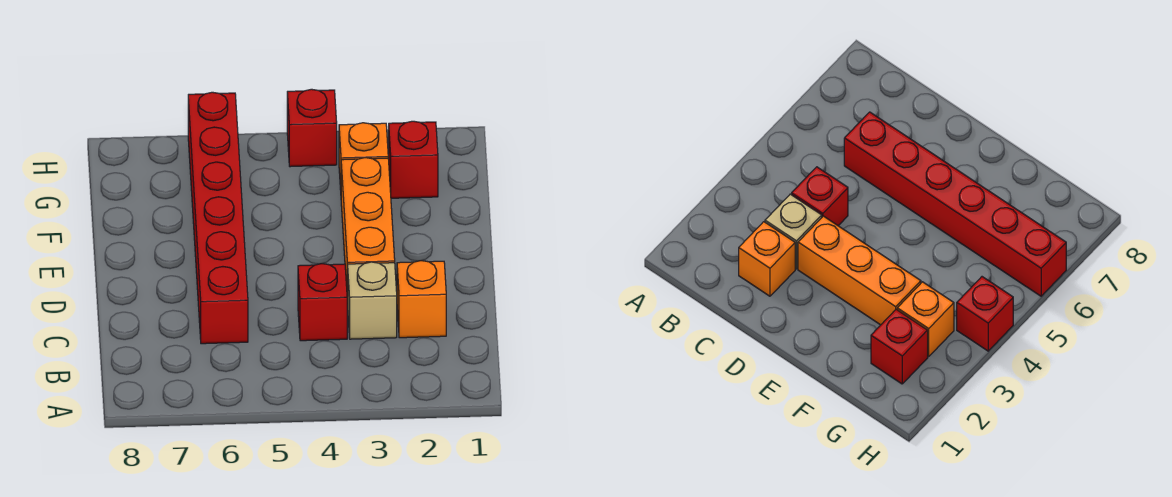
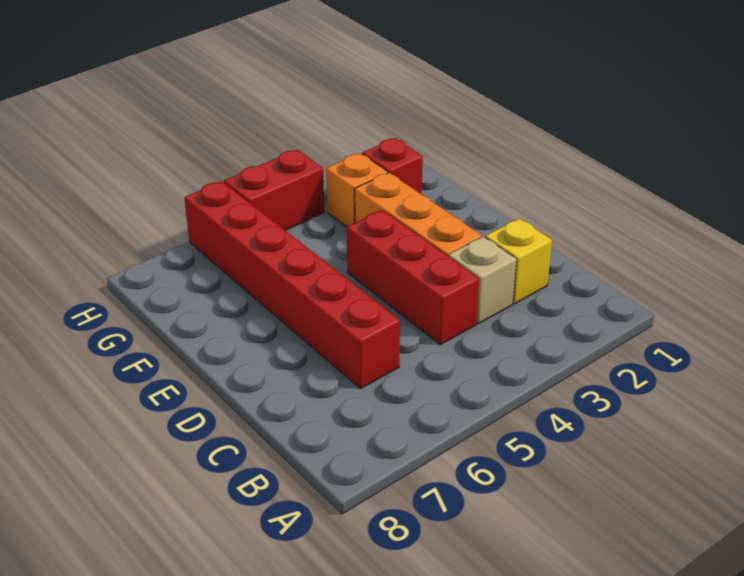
orange brick C2 level 1 -> yellow brick C2 level 1
red brick C4 level 1 -> red brick C4:E4 level 1
red brick H4 level 1 -> red brick H4:H5 level 1

